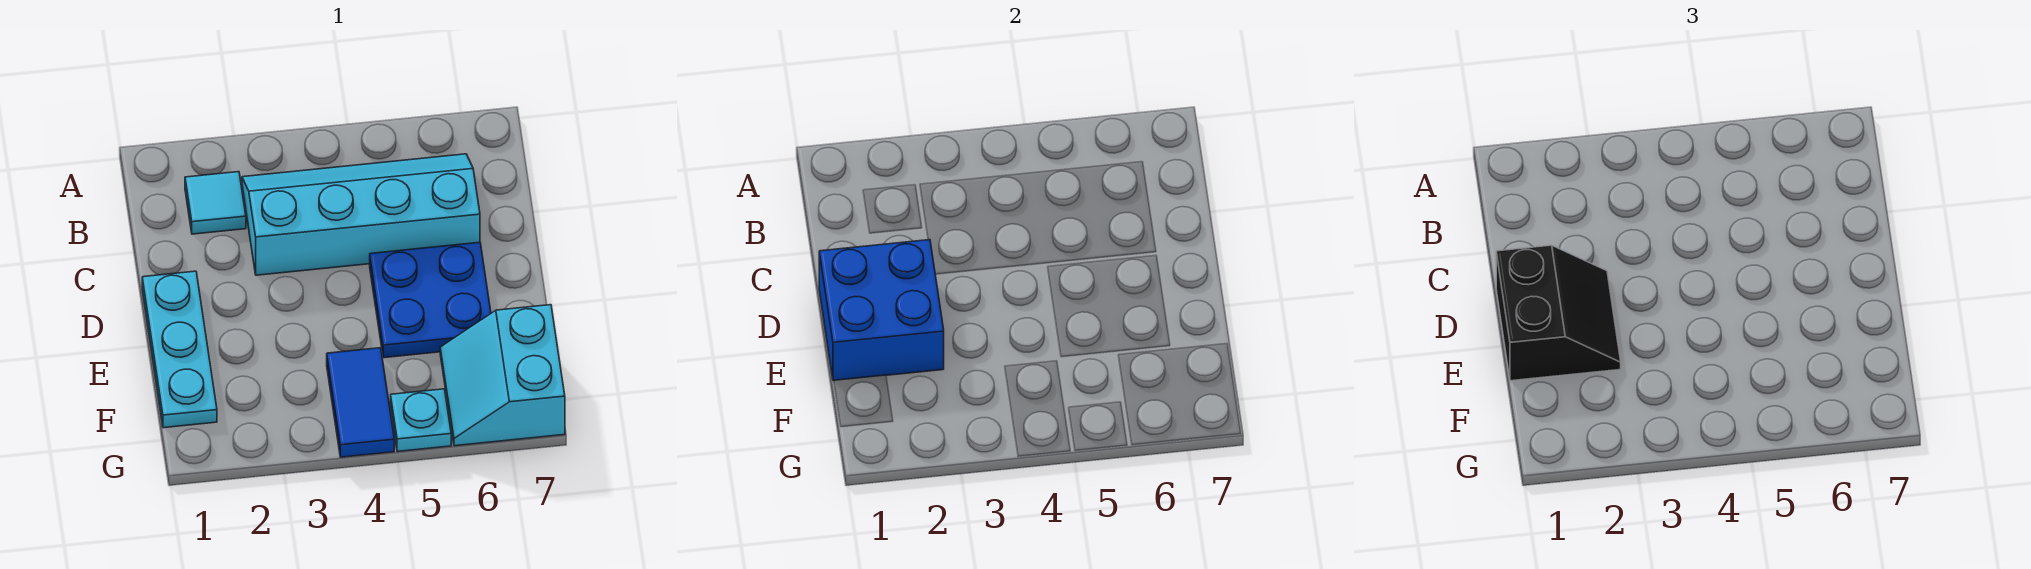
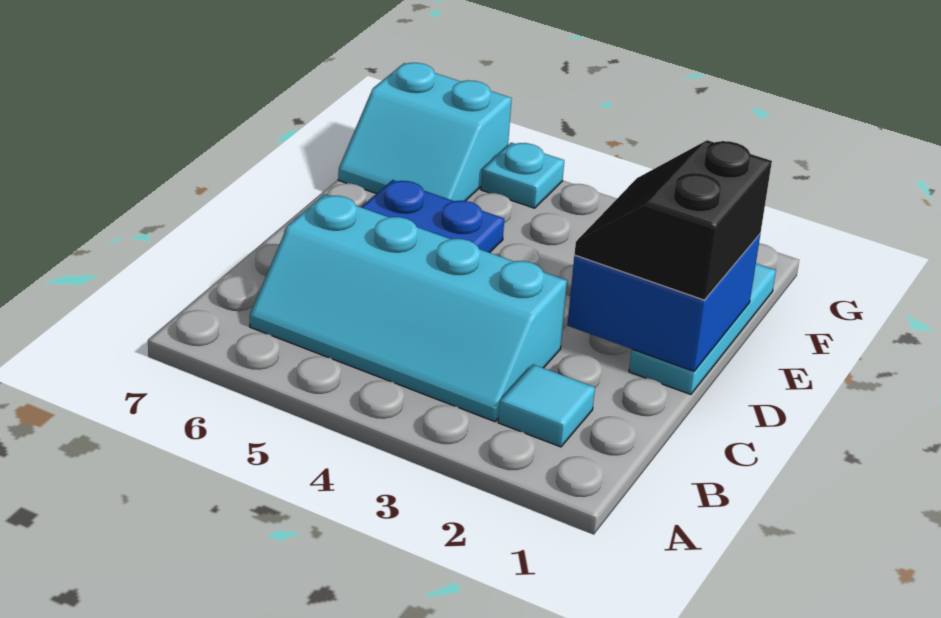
blue tile F4:G4 level 1 -> none
cyan slope F6:G7 level 1 top 7 -> cyan slope F6:G7 level 1 top G

